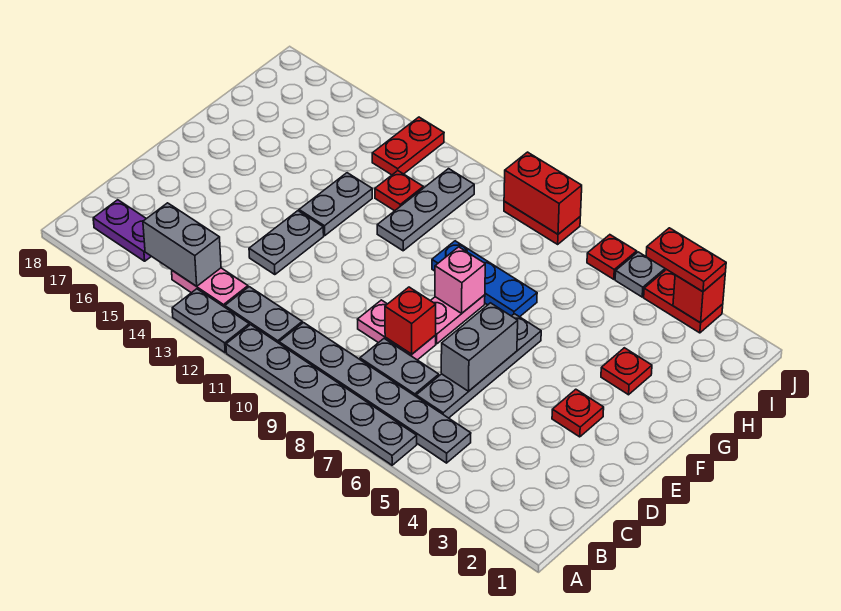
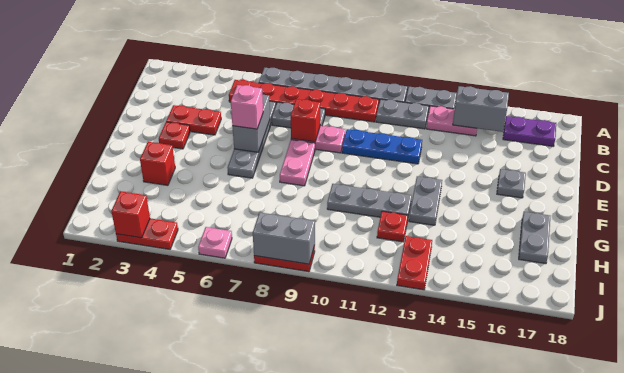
grey plate B5:B10 level 1 -> red plate B5:B10 level 1
grey plate D13:E13 level 1 -> grey plate G17:H17 level 1
pink brick F8 level 2 -> pink brick E6 level 3
red plate G3 level 1 -> red brick G3 level 1
blue plate G7:G9 level 1 -> blue plate D10:D12 level 1
grey plate G11:I11 level 1 -> grey plate G10:G12 level 1
red plate J3:J4 level 3 -> red plate D3:D4 level 1
grey plate J5 level 1 -> grey plate E16 level 1
red plate J6 level 1 -> pink plate J6 level 1
red brick J8:J9 level 2 -> grey brick J8:J9 level 2

